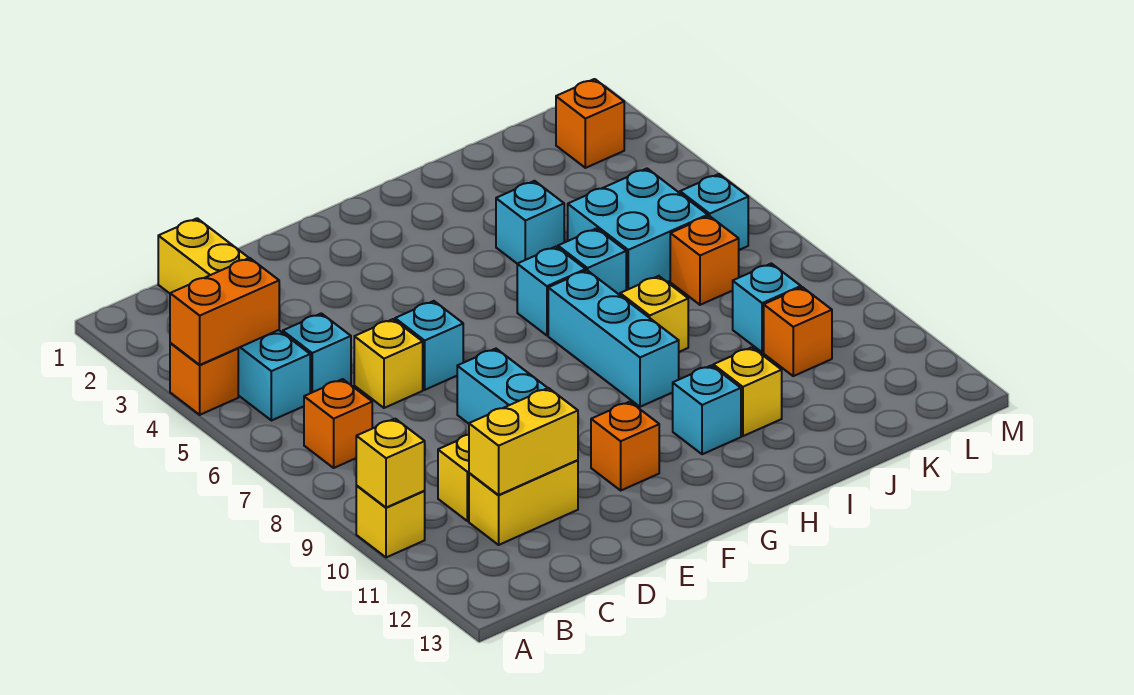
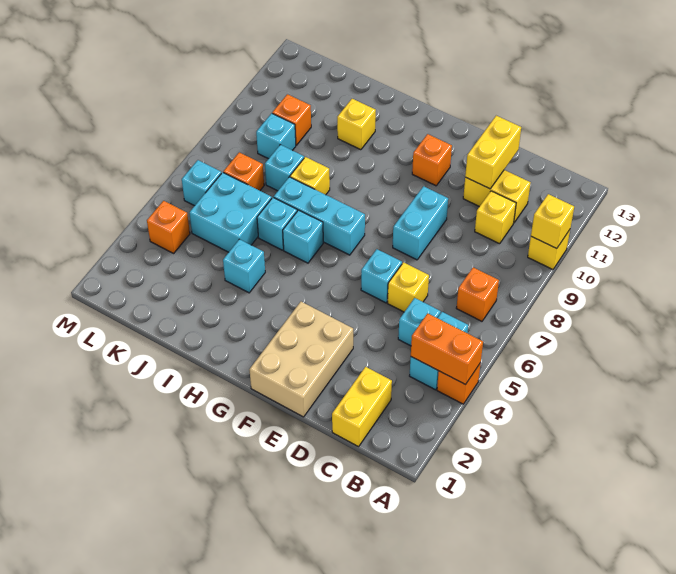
yellow brick C11:D11 level 2 -> yellow brick D11:D12 level 2
none -> tan brick E1:F3 level 1
cyan brick H7:H9 level 1 -> cyan brick G7:I7 level 1
cyan brick H11 level 1 -> cyan brick J8 level 1
orange brick L2 level 1 -> orange brick L4 level 1

